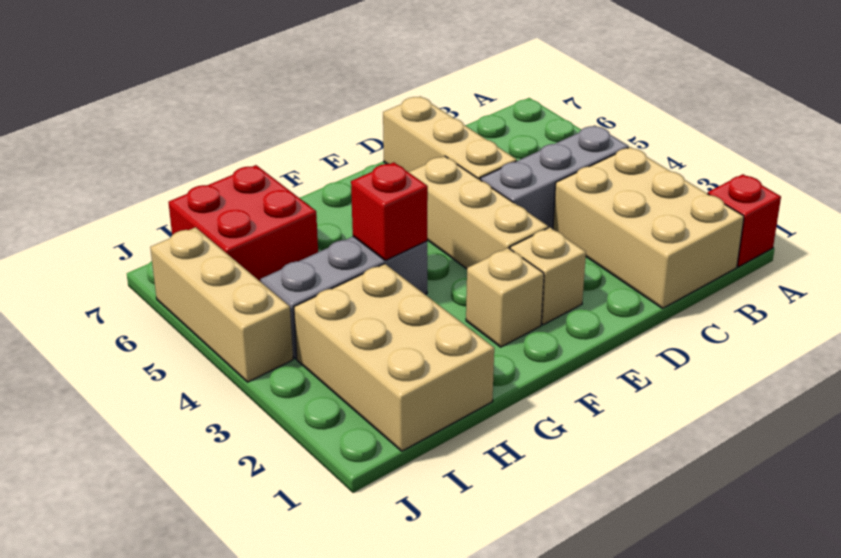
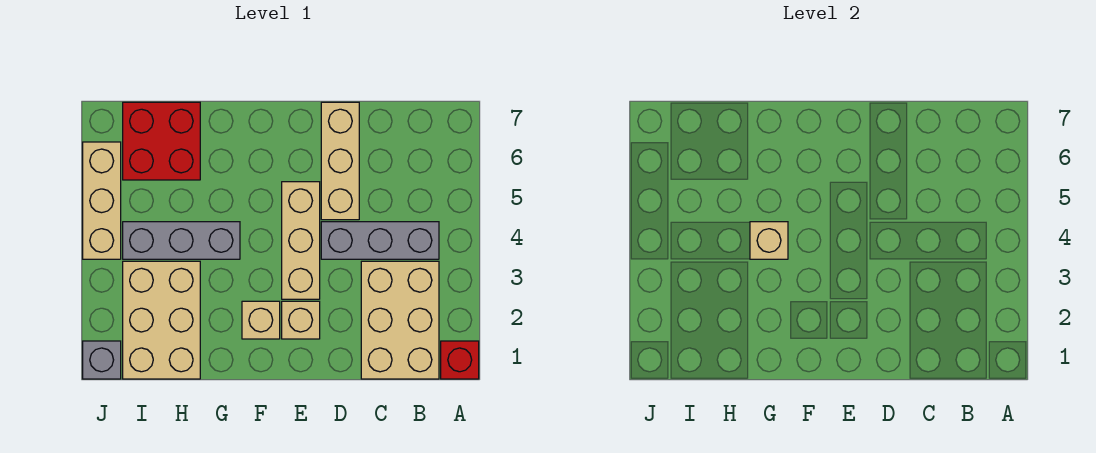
red brick G4 level 2 -> tan brick G4 level 2
none -> grey brick J1 level 1

